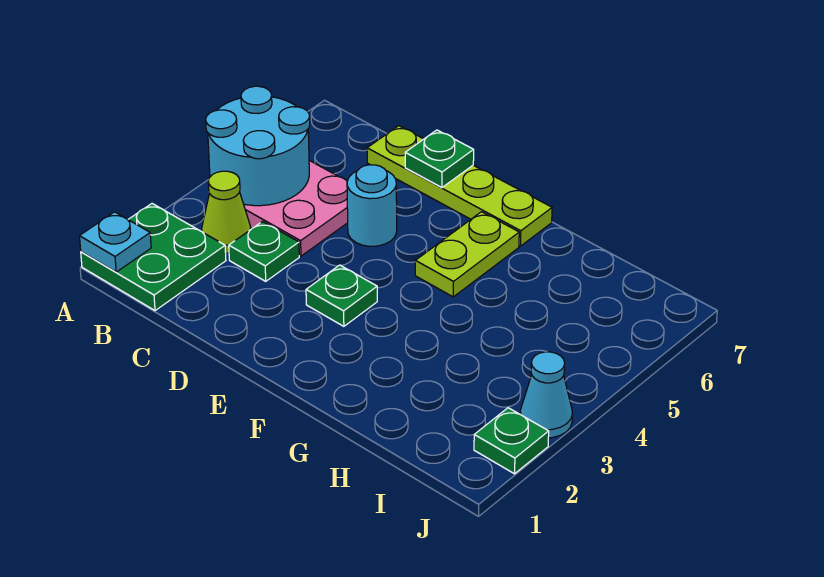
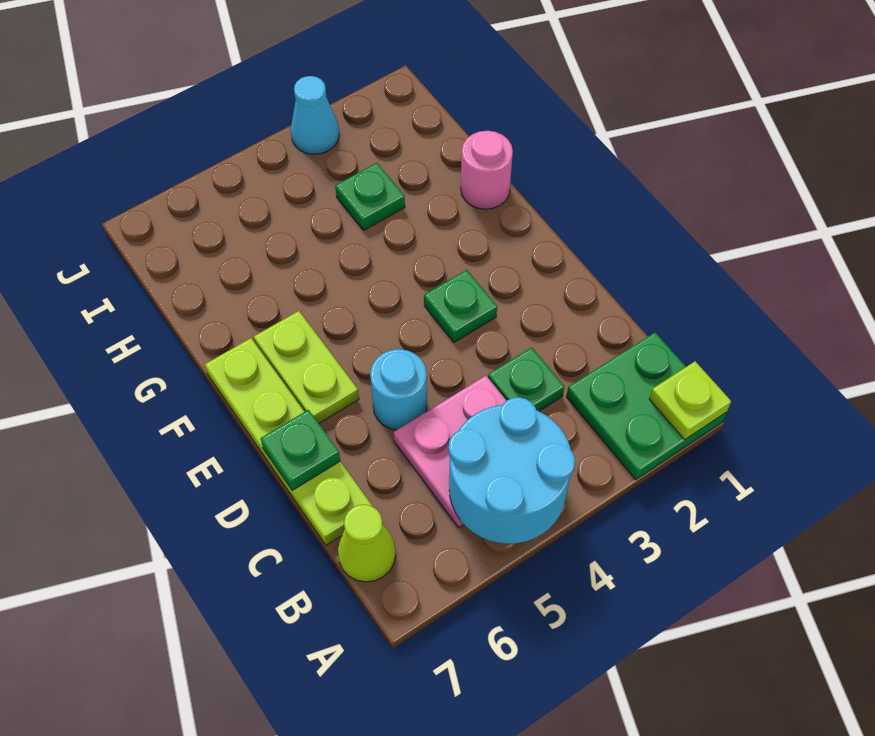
cyan plate A1 level 2 -> lime plate A1 level 2
lime cone B3 level 1 -> lime cone B7 level 1
lime plate F5:F6 level 1 -> lime plate E6:F6 level 1
none -> pink round brick G1 level 1
green plate J2 level 1 -> green plate H3 level 1

